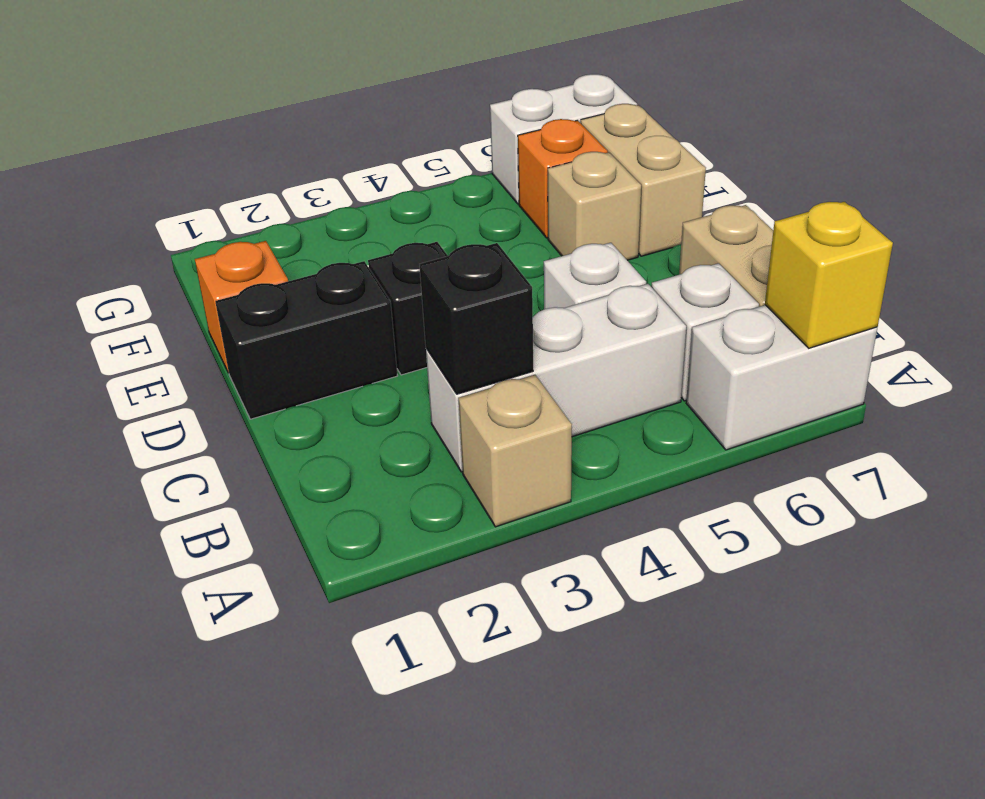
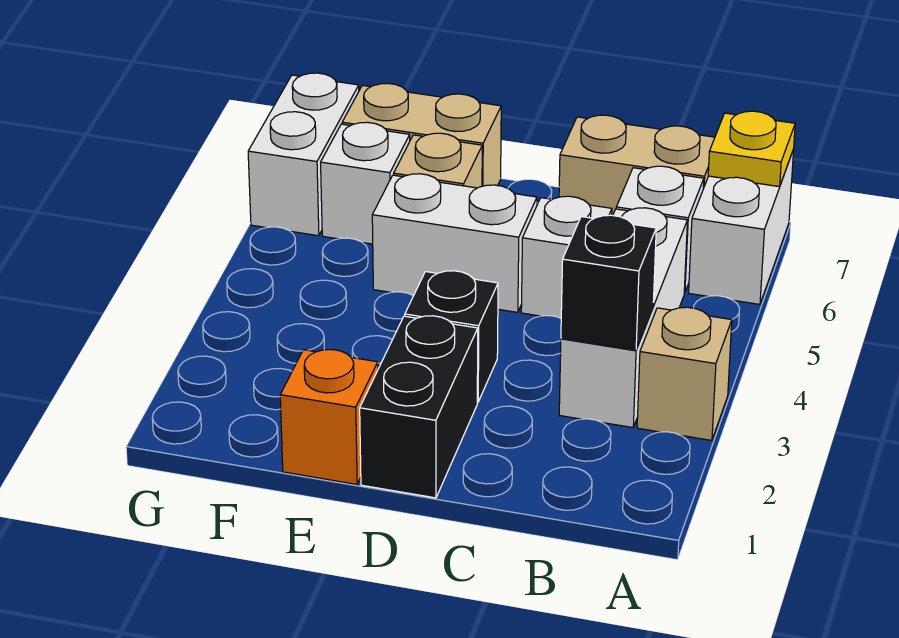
yellow brick A7 level 2 -> yellow plate A7 level 2
none -> white brick D5:E5 level 1
orange brick F6 level 1 -> white brick F6 level 1

